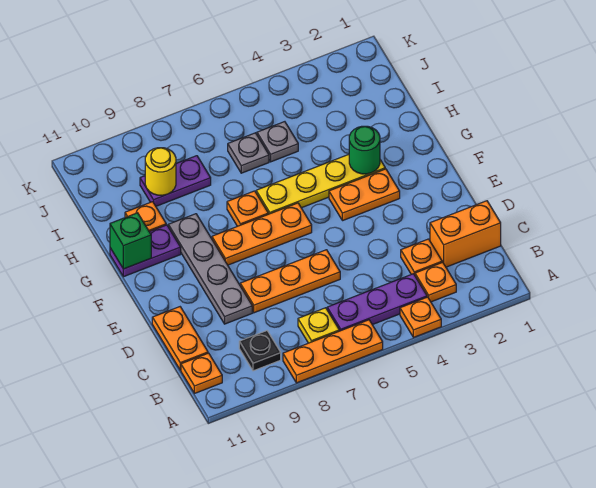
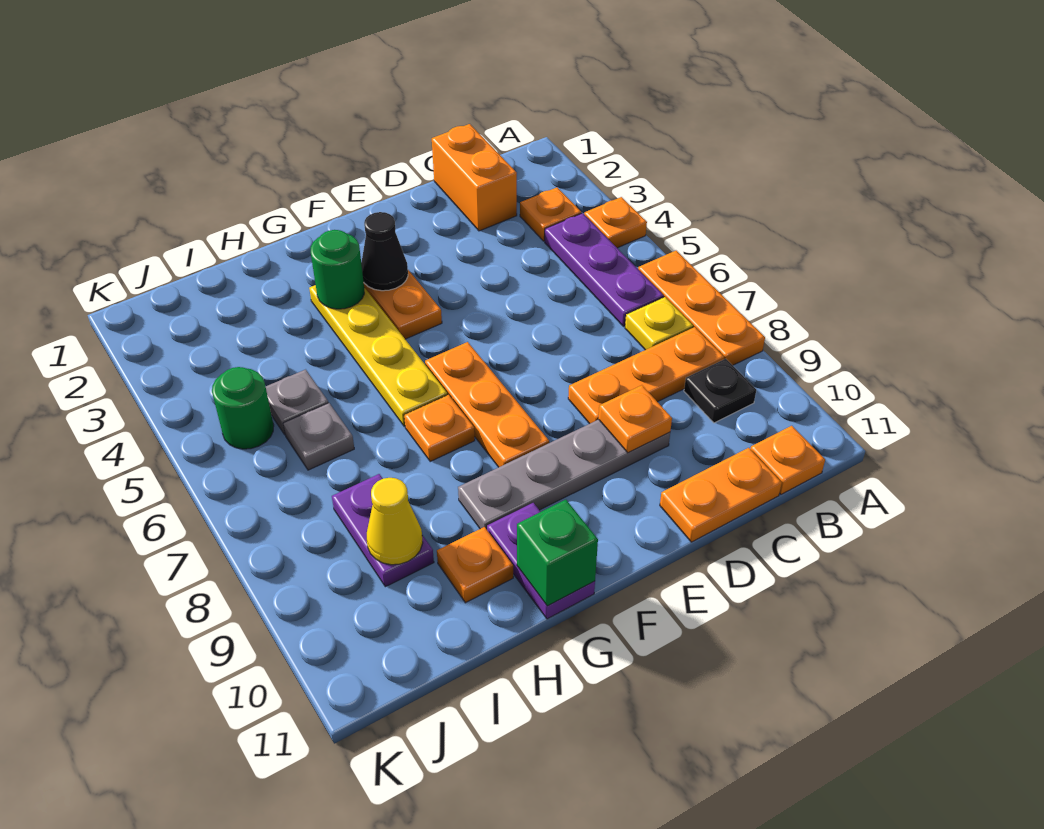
orange plate C3 level 1 -> orange plate D9 level 2
orange plate D6:D8 level 1 -> orange plate B8:D8 level 1
none -> black cone F3 level 2
yellow round brick I9 level 2 -> yellow cone I9 level 2
none -> green round brick J5 level 1

